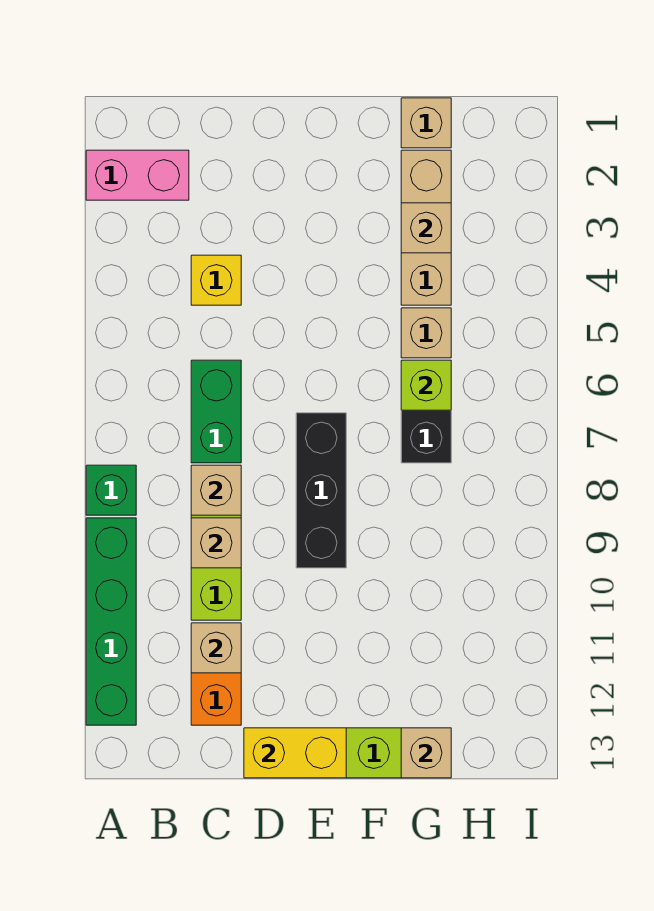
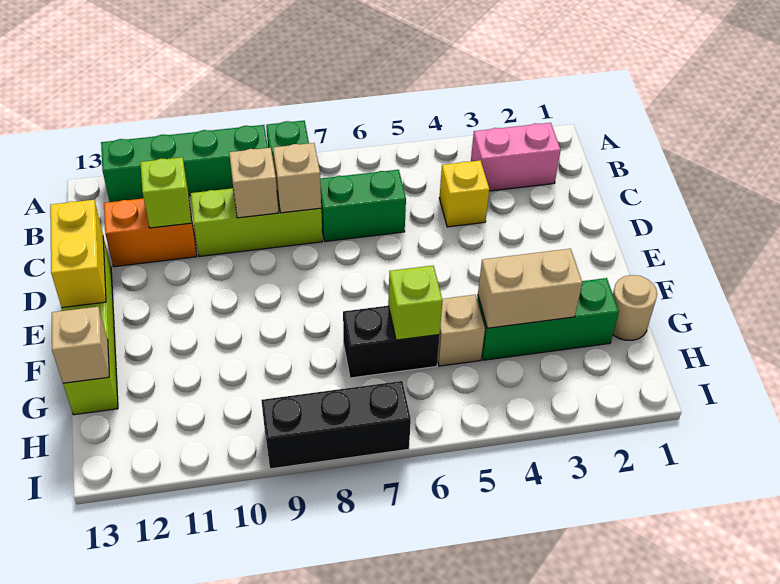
pink brick A2:B2 level 1 -> pink brick B2:B3 level 1
tan brick C11 level 2 -> lime brick C11 level 2
black brick E7:E9 level 1 -> black brick I7:I9 level 1
tan brick G1 level 1 -> tan round brick G1 level 1
tan brick G2:G4 level 1 -> green brick G2:G4 level 1
tan brick G3 level 2 -> tan brick G3:G4 level 2

